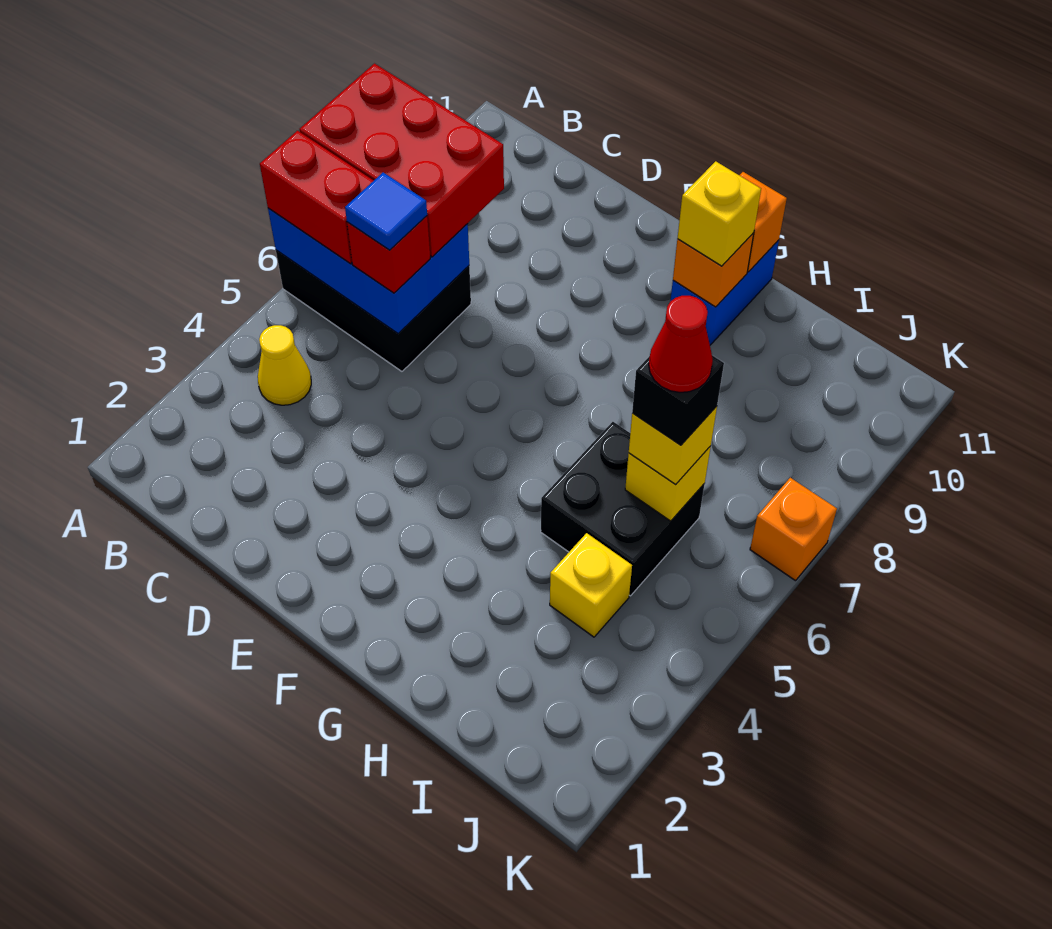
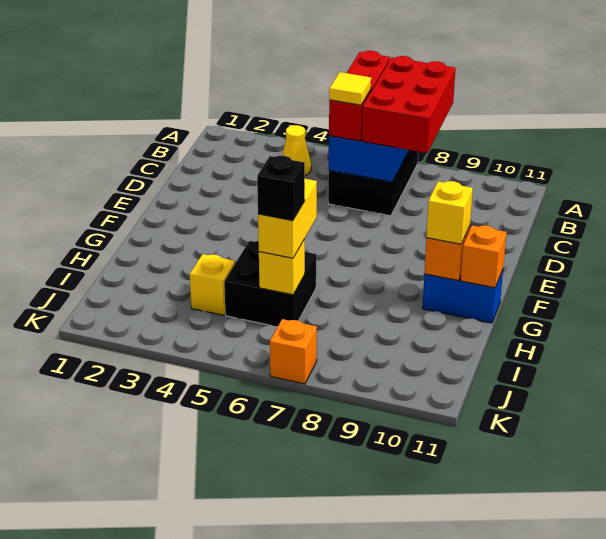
blue tile C6 level 4 -> yellow tile C6 level 4
yellow brick I6 level 3 -> yellow brick H6:I6 level 3
red cone I6 level 5 -> none

